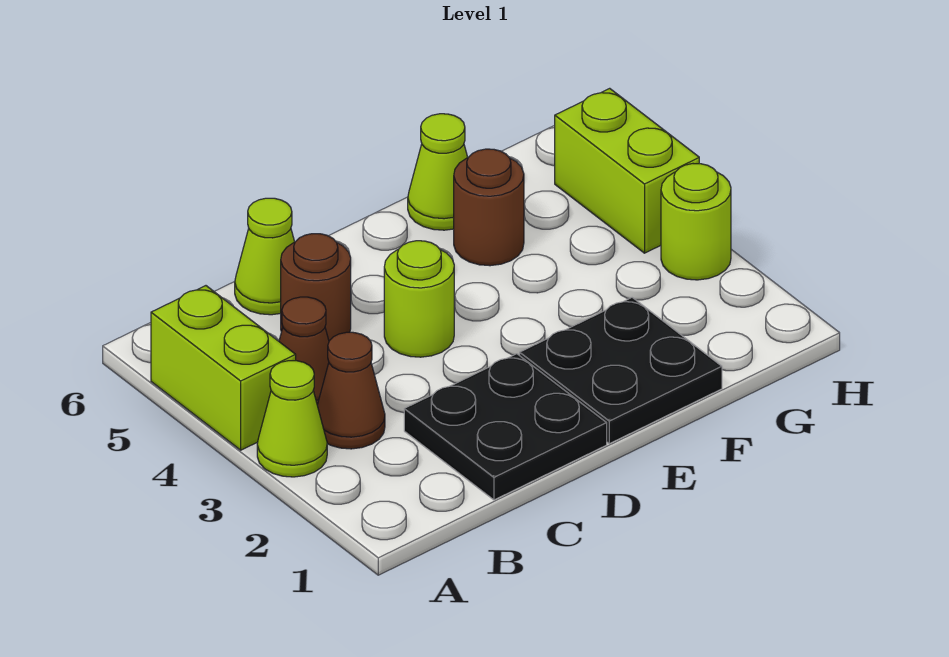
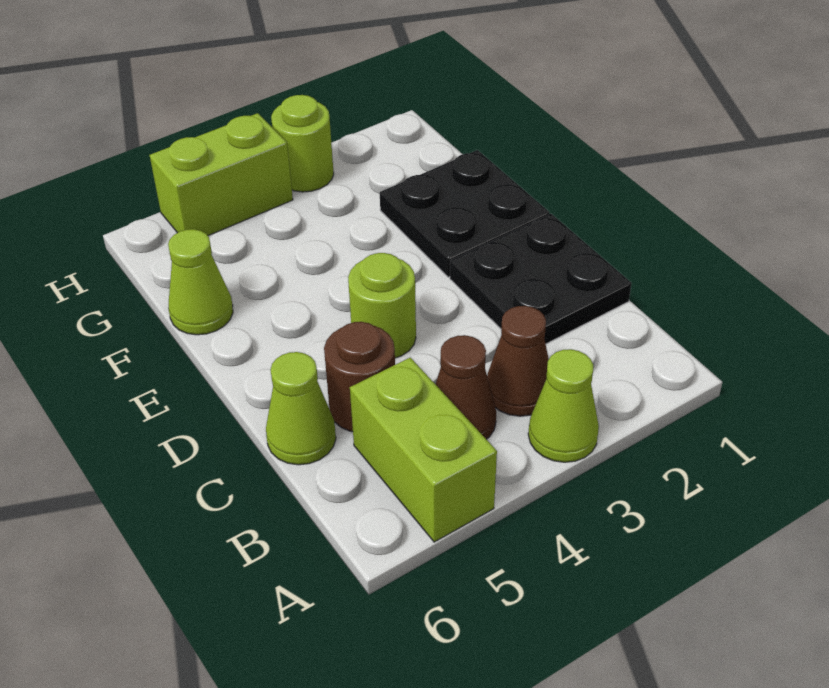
lime brick A4:A5 level 1 -> lime brick A5:B5 level 1
brown round brick F5 level 1 -> none

